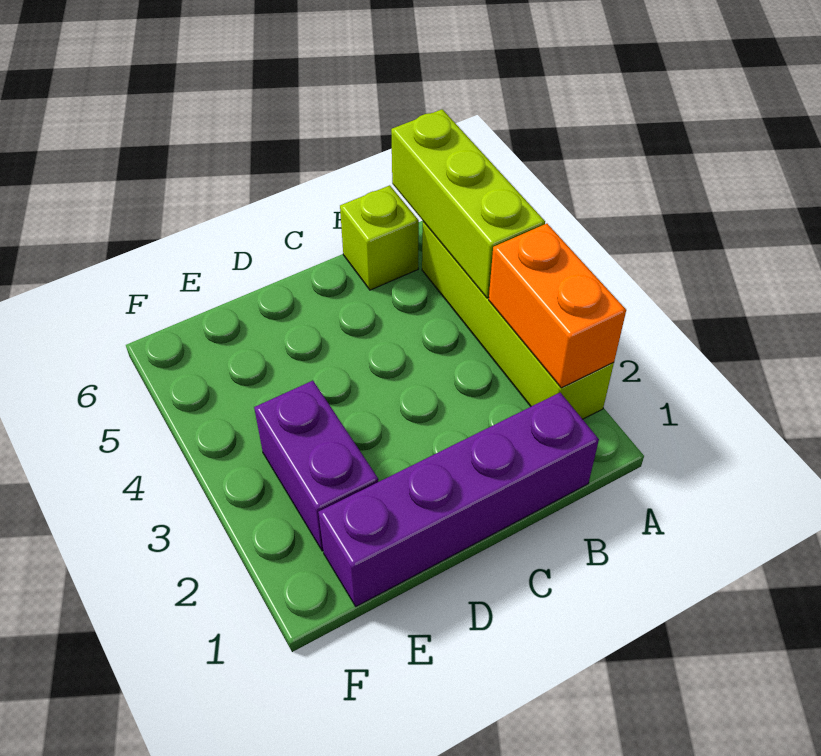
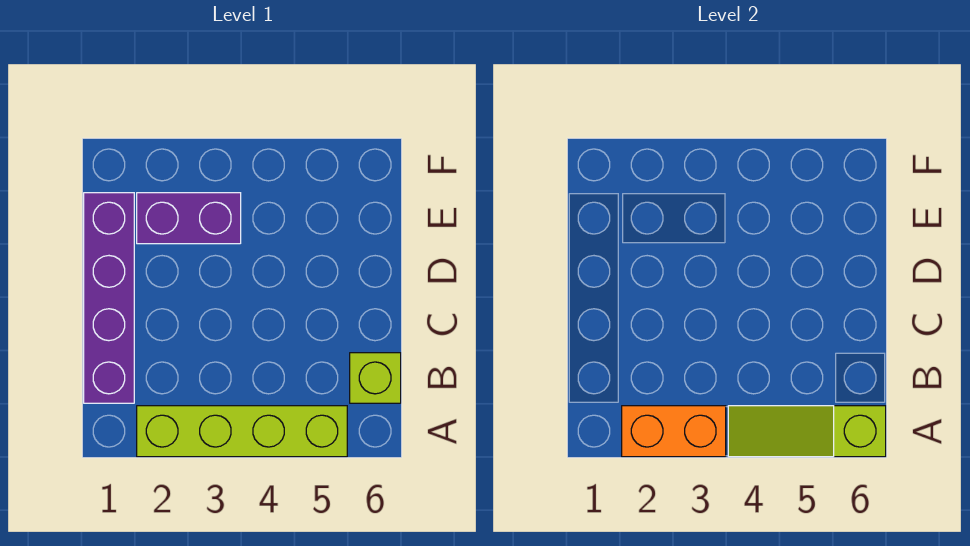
lime brick A4:A6 level 2 -> lime slope A4:A6 level 2 top 6

